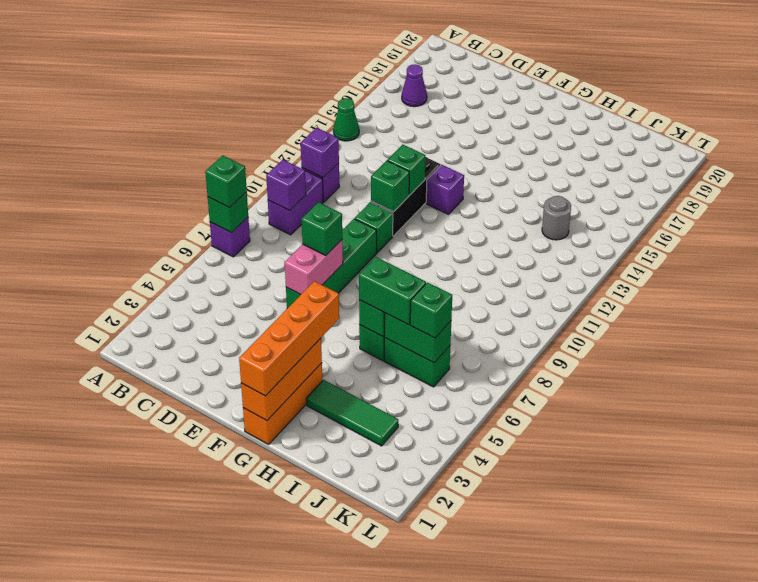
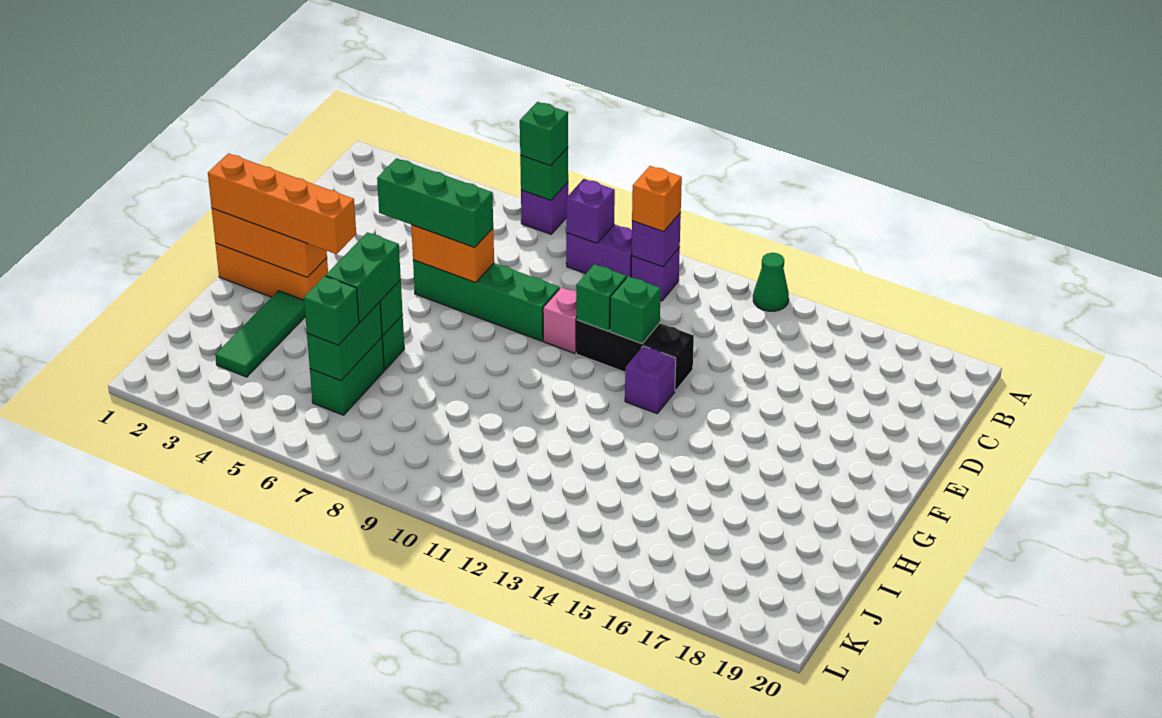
none -> orange brick B11 level 3
purple cone B17 level 1 -> none
pink brick E6:E7 level 2 -> orange brick E6:E7 level 2
green brick E7 level 3 -> green brick E5:E7 level 3
green brick E10 level 1 -> pink brick E10 level 1
grey round brick J14 level 1 -> none

